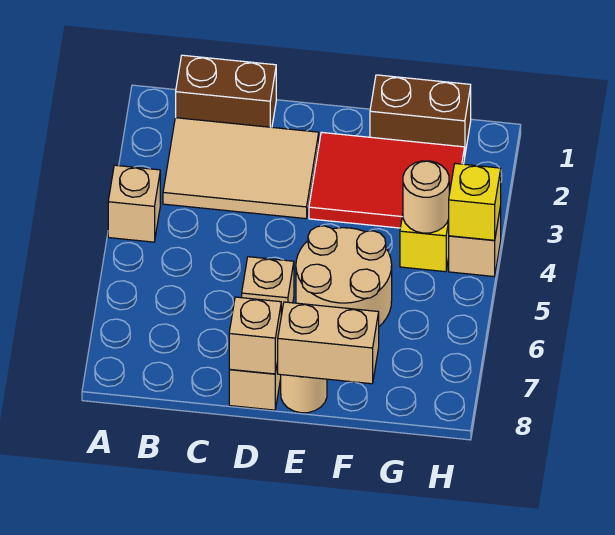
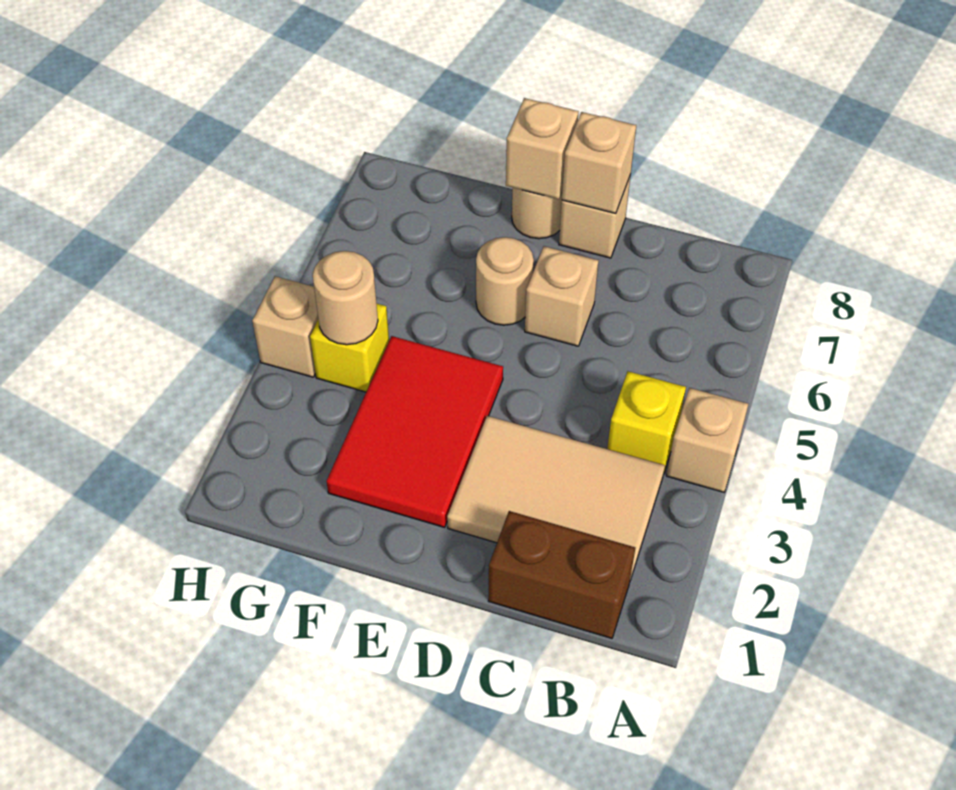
red tile E2:G3 level 1 -> red tile E2:F4 level 1
tan round brick E5:F6 level 1 -> tan round brick E6 level 1
tan brick E8:F8 level 2 -> tan brick E8 level 2
brown brick F1:G1 level 1 -> none
yellow brick H4 level 2 -> yellow brick B4 level 1

